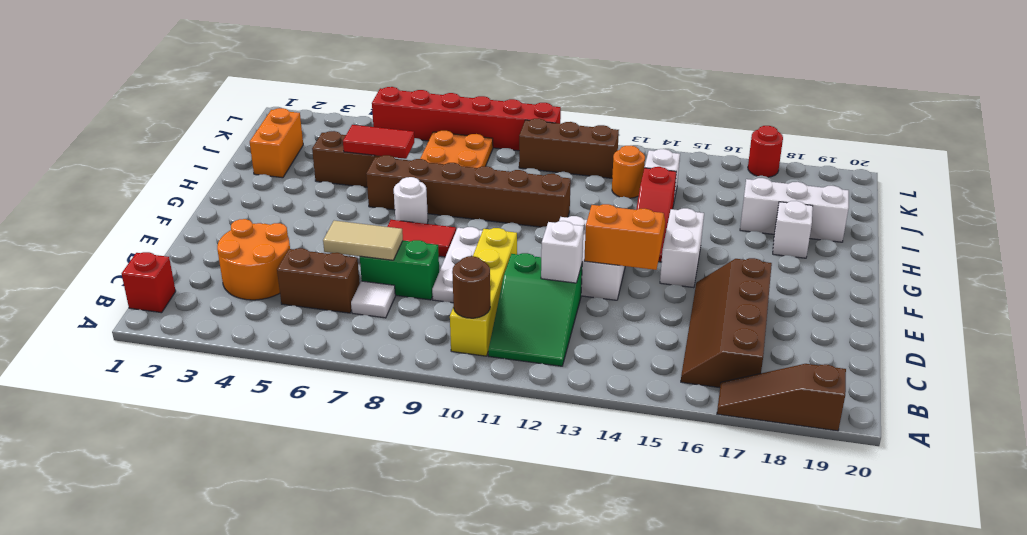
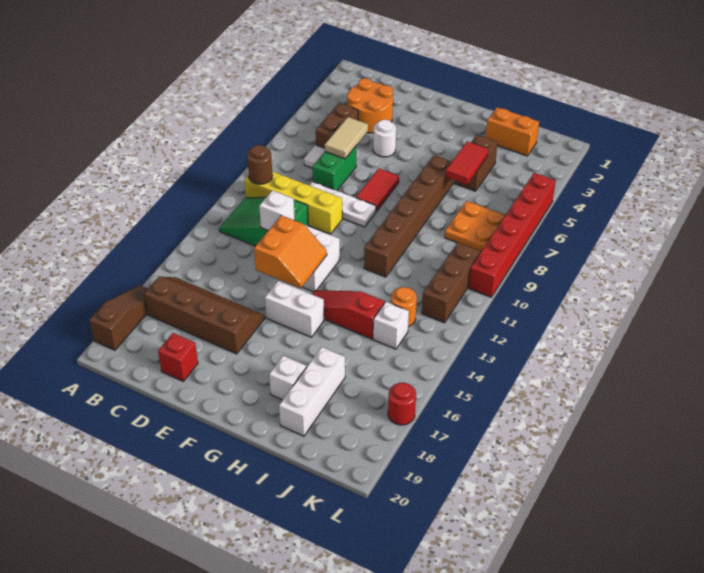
red brick B1 level 1 -> red brick D19 level 1
white round brick G7 level 1 -> white round brick E5 level 1

